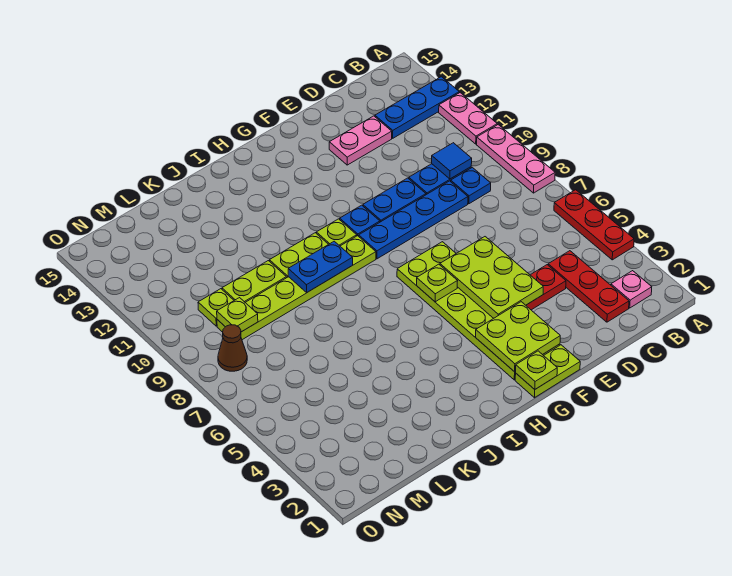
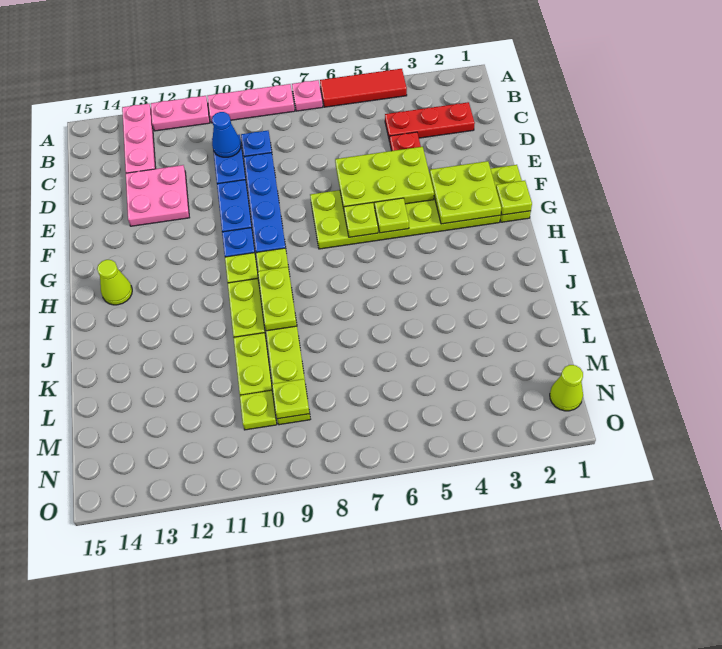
red plate A4:A6 level 1 -> red tile A4:A6 level 1
blue plate A13:C13 level 1 -> pink plate A13:C13 level 1
pink plate B2 level 1 -> pink plate A7 level 1
blue tile C10 level 2 -> blue cone C10 level 2
pink plate D13:E13 level 1 -> pink plate D12:E13 level 1
none -> lime plate G5 level 2
none -> lime cone H14 level 1
blue plate I9:J9 level 2 -> lime plate I9:J9 level 2
none -> lime cone N1 level 1
brown cone N8 level 1 -> none

